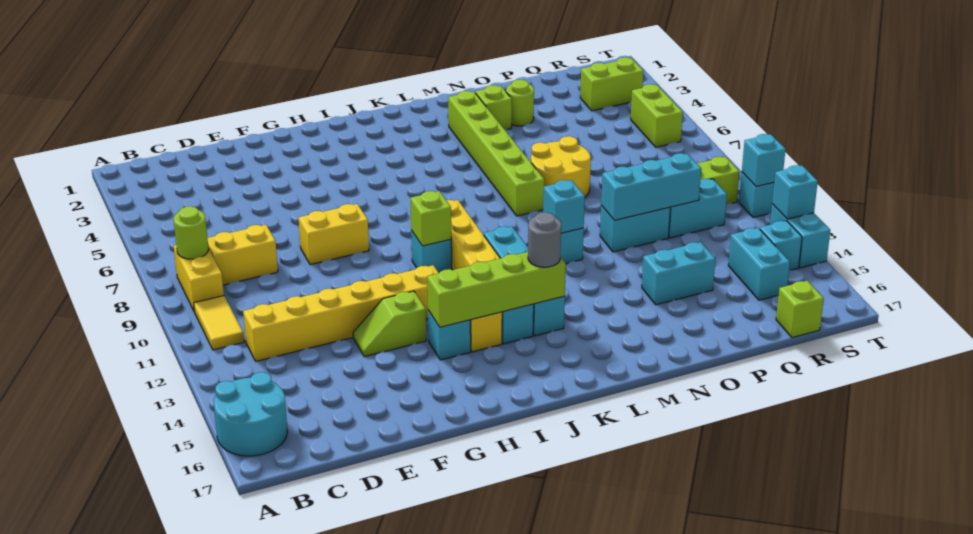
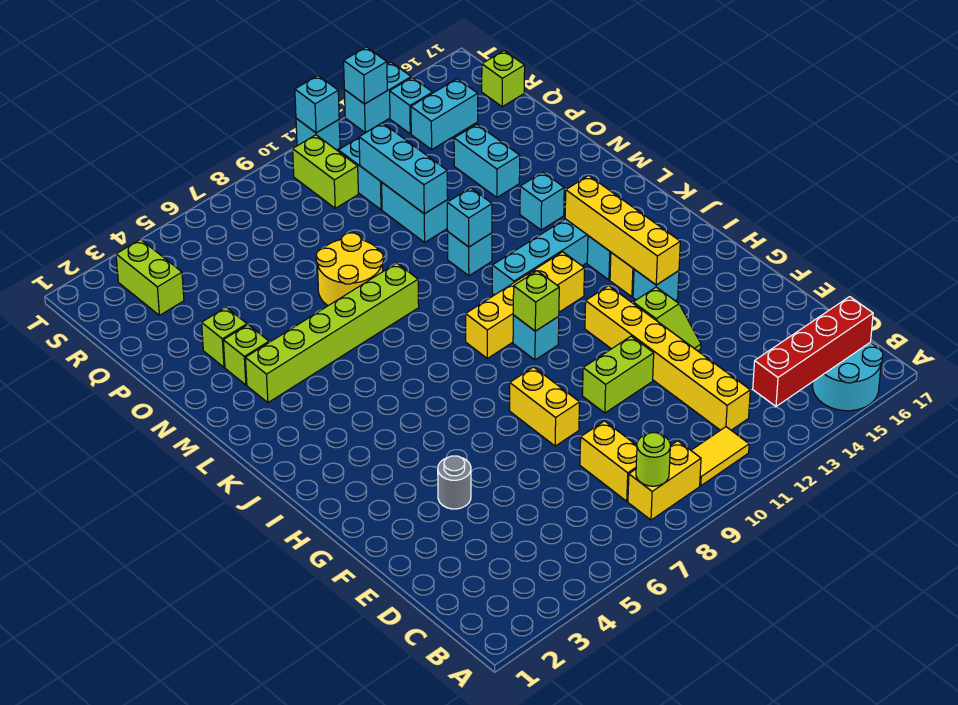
none -> red brick B13:B16 level 2
lime brick H14:K14 level 2 -> yellow brick H14:K14 level 2
grey round brick K14 level 3 -> grey round brick F4 level 1
none -> cyan brick M14 level 1
lime round brick O3 level 1 -> lime brick O3 level 1
lime brick S5:S6 level 1 -> lime brick F10:F11 level 1

